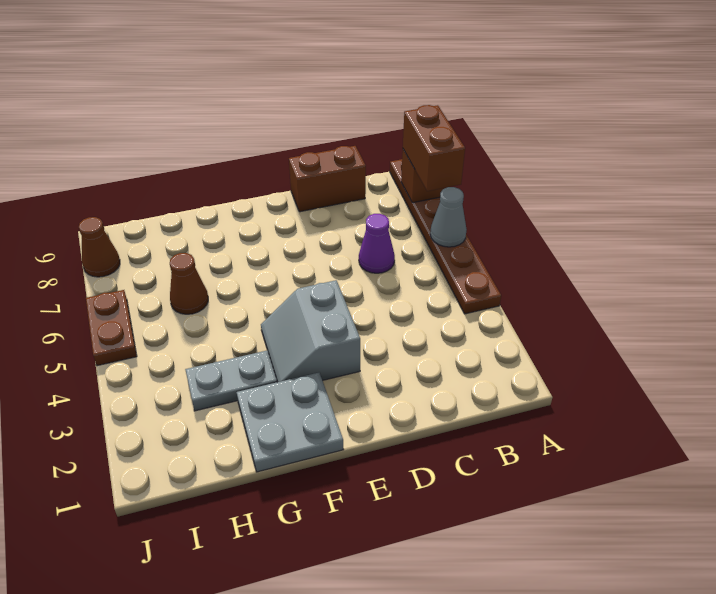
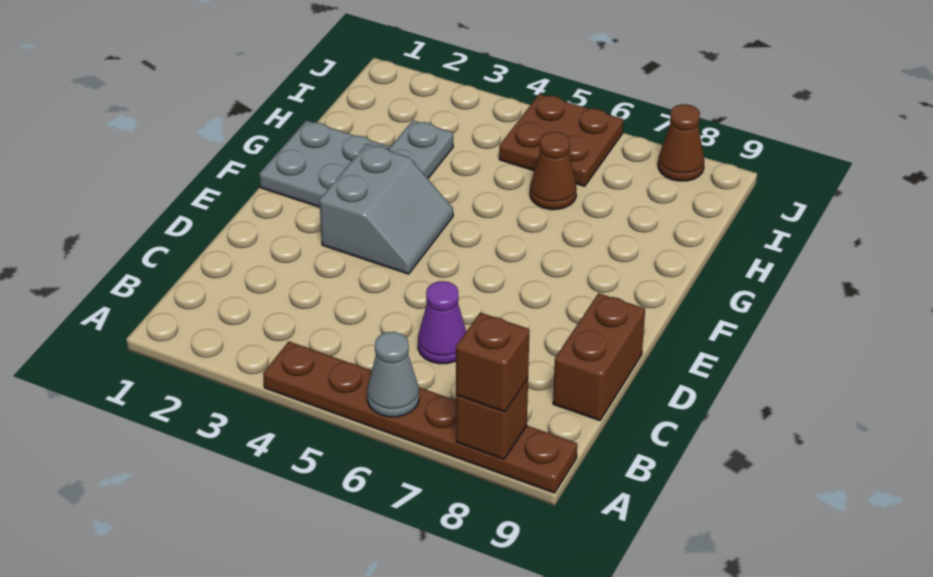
brown brick A7:A8 level 3 -> brown brick A8 level 3
grey slope E3:F4 level 1 top E -> grey slope E3:F4 level 1 top 3
brown plate J5:J6 level 1 -> brown plate I5:J6 level 1

